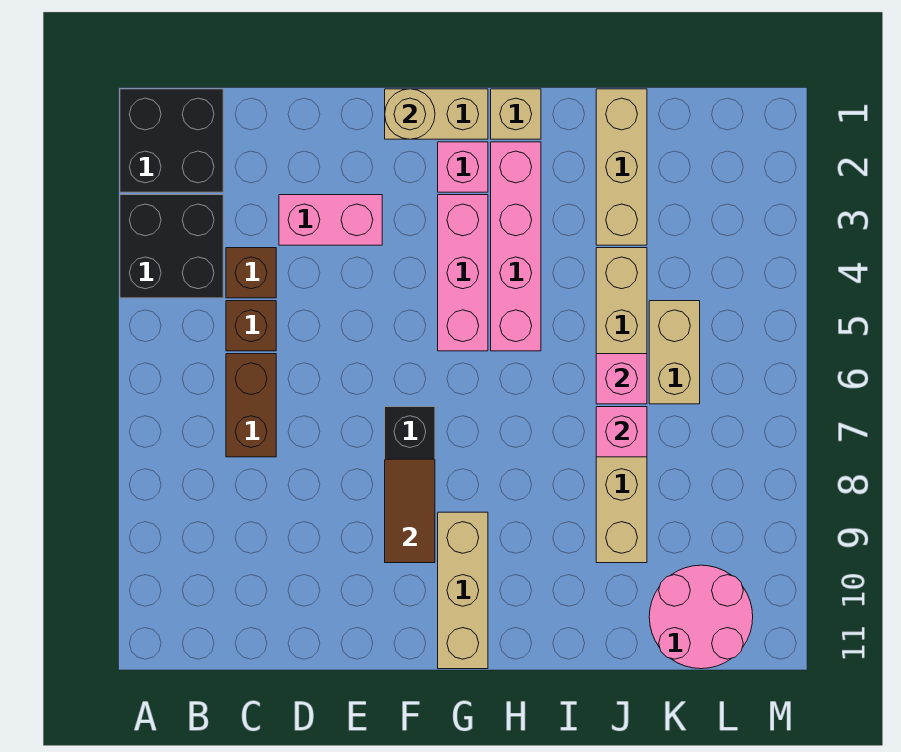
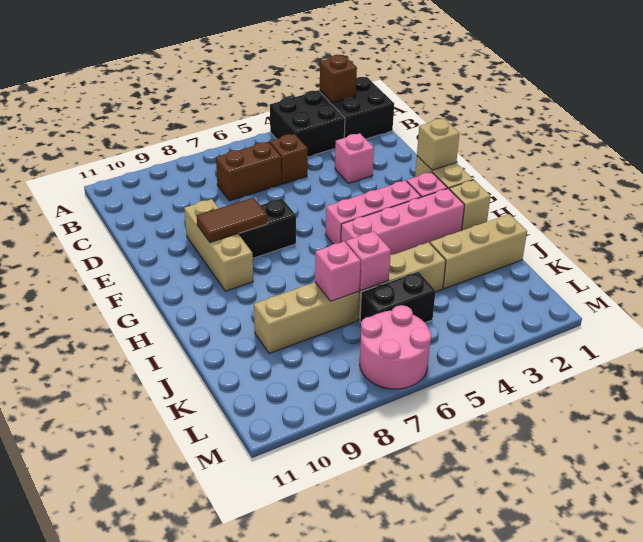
brown brick C4 level 1 -> brown brick A2 level 2
pink brick D3:E3 level 1 -> pink brick D3 level 1
tan round brick F1 level 2 -> tan brick F1 level 2
tan brick G9:G11 level 1 -> tan brick E9:G9 level 1
tan brick K5:K6 level 1 -> black brick K5:K6 level 1
pink round brick K10:L11 level 1 -> pink round brick L6:M7 level 1

